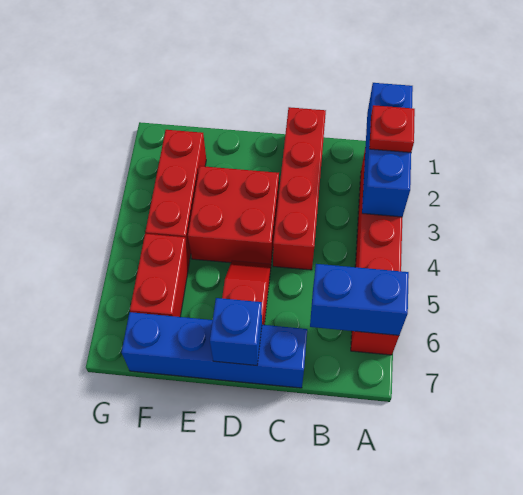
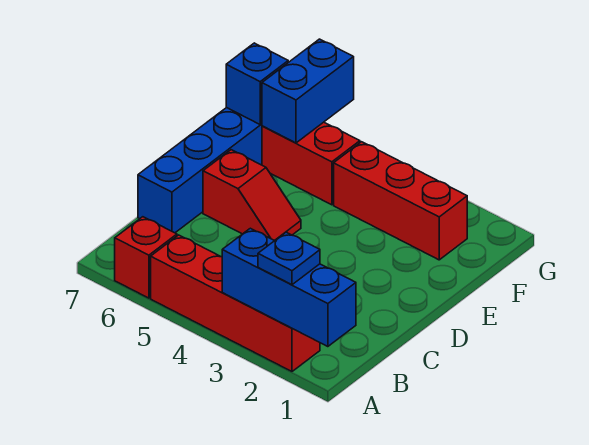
red plate A2 level 3 -> blue plate A2 level 3
blue brick A6:B6 level 2 -> blue brick F6:G6 level 2
red brick C1:C4 level 1 -> none
red brick D3:E4 level 1 -> none
blue brick D7 level 2 -> blue brick F7 level 2

